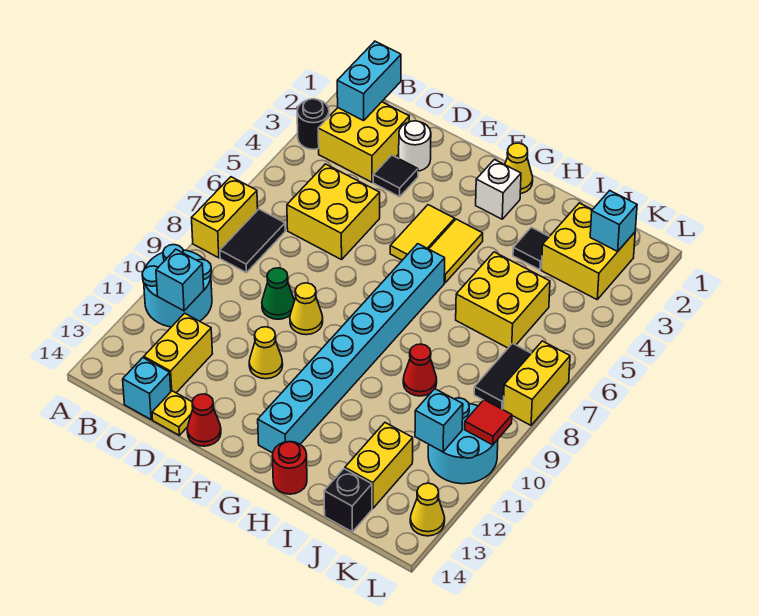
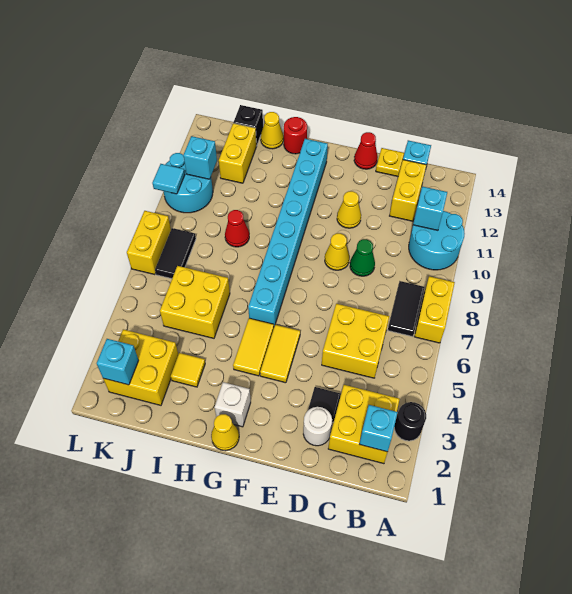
cyan brick B1:B2 level 2 -> cyan brick B2 level 2
black tile I3 level 1 -> yellow tile I3 level 1
red tile L10 level 2 -> cyan tile L10 level 2
yellow cone L13 level 1 -> yellow cone I14 level 1

